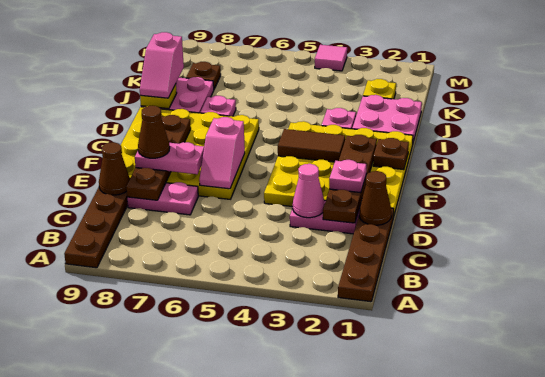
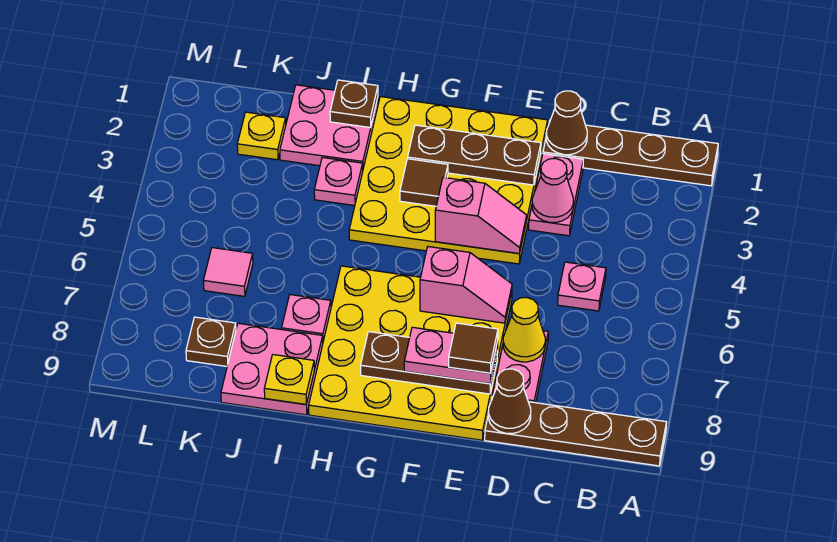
brown plate D2:G2 level 2 -> brown plate E2:G2 level 2
none -> yellow cone D7 level 2
brown plate D8:G8 level 2 -> brown plate E8:G8 level 2
pink plate E2 level 3 -> pink plate C5 level 1
pink plate E7:E8 level 3 -> pink plate E8:F8 level 3
brown cone E8 level 4 -> brown tile E8 level 4
brown plate G1 level 2 -> brown plate I1 level 2
brown tile G3:G4 level 2 -> brown tile G3 level 2
pink slope I9:J9 level 3 top J -> pink slope E4:F4 level 2 top F
pink tile M4 level 1 -> pink tile K6 level 1

